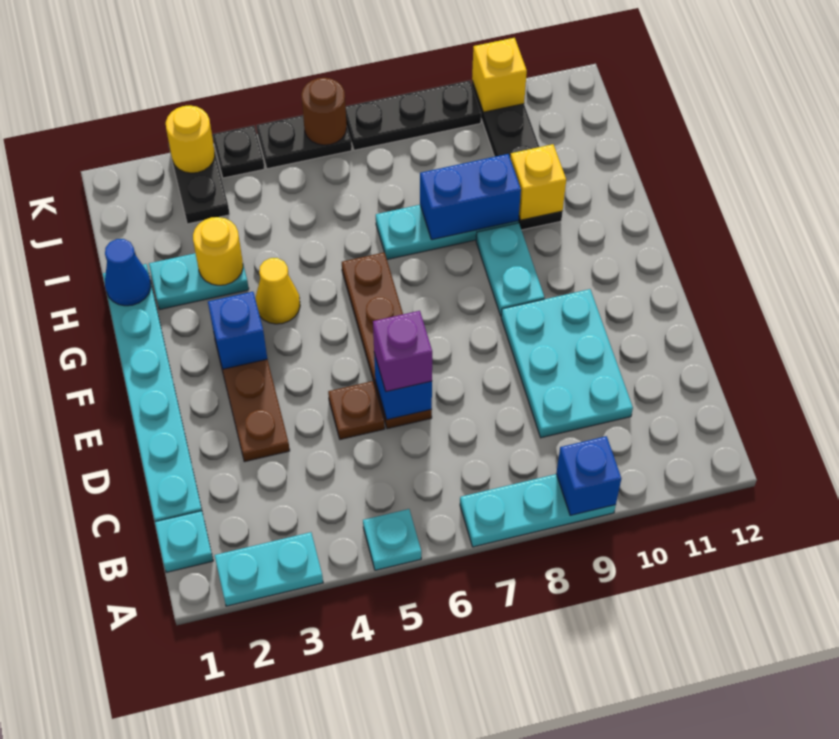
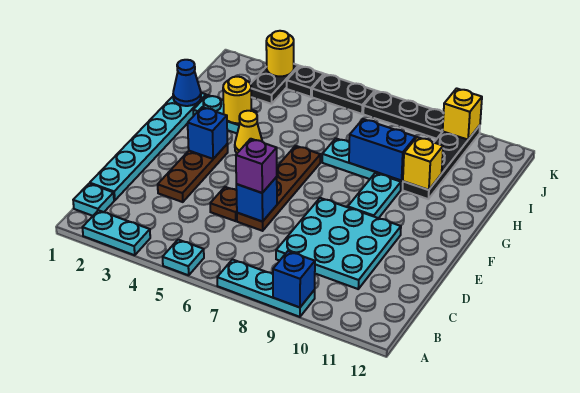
cyan plate C9:E10 level 1 -> cyan plate C8:E10 level 1
brown round brick K6 level 2 -> none

